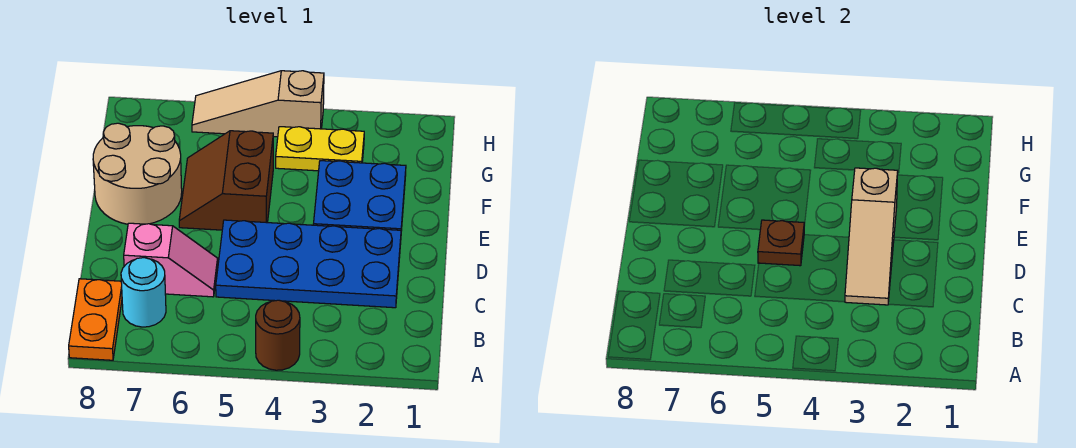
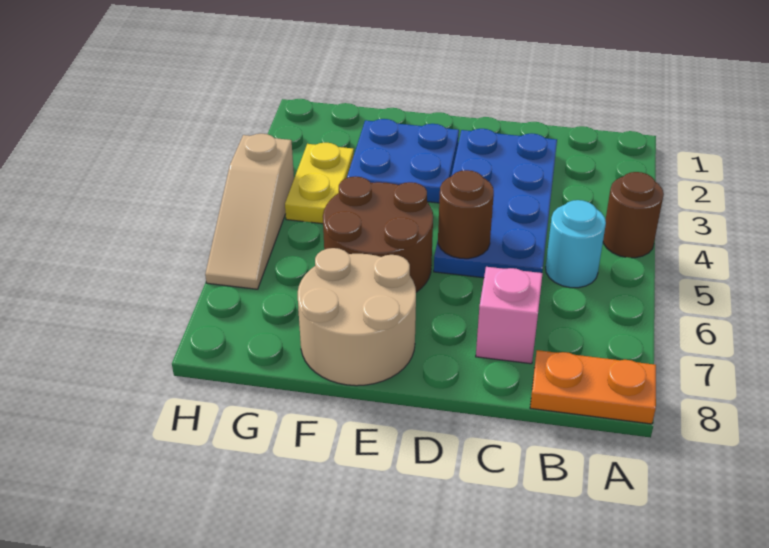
cyan round brick B7 level 1 -> cyan round brick B5 level 1
tan slope C3:E3 level 2 top E -> none
brown plate D5 level 2 -> brown round brick D5 level 2
brown slope E5:F6 level 1 top 5 -> brown round brick E5:F6 level 1

